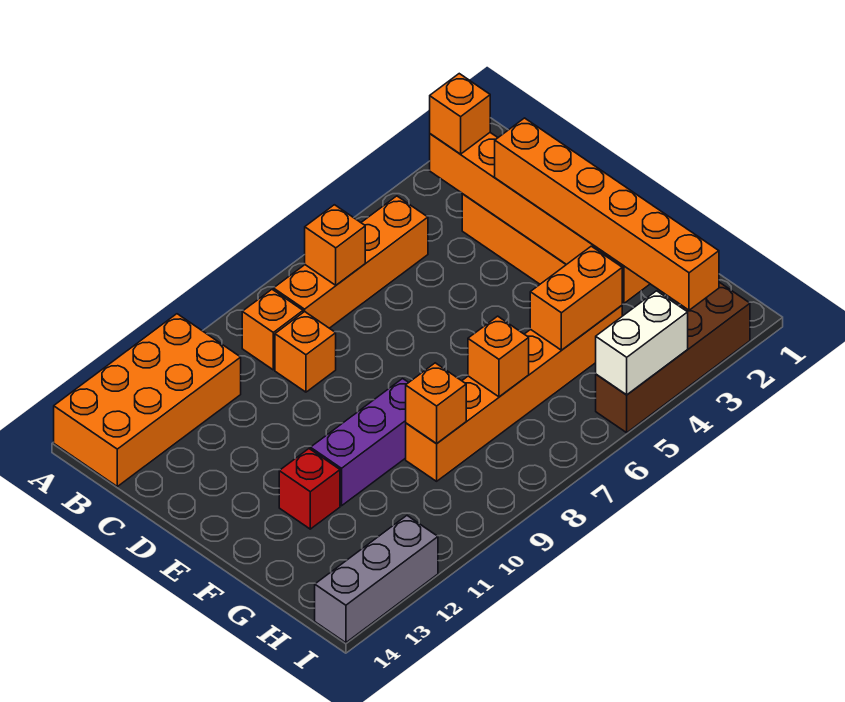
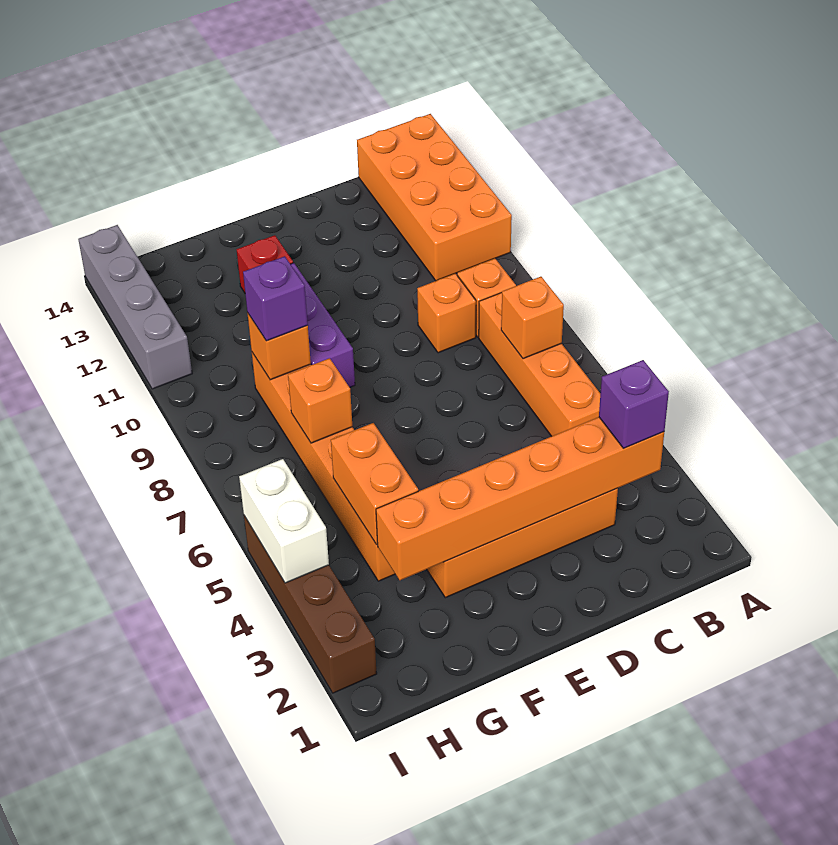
orange brick B3 level 3 -> purple brick B3 level 3
orange brick D3:I3 level 3 -> none
none -> purple brick G9 level 3
grey brick I12:I14 level 1 -> grey brick I11:I14 level 1

